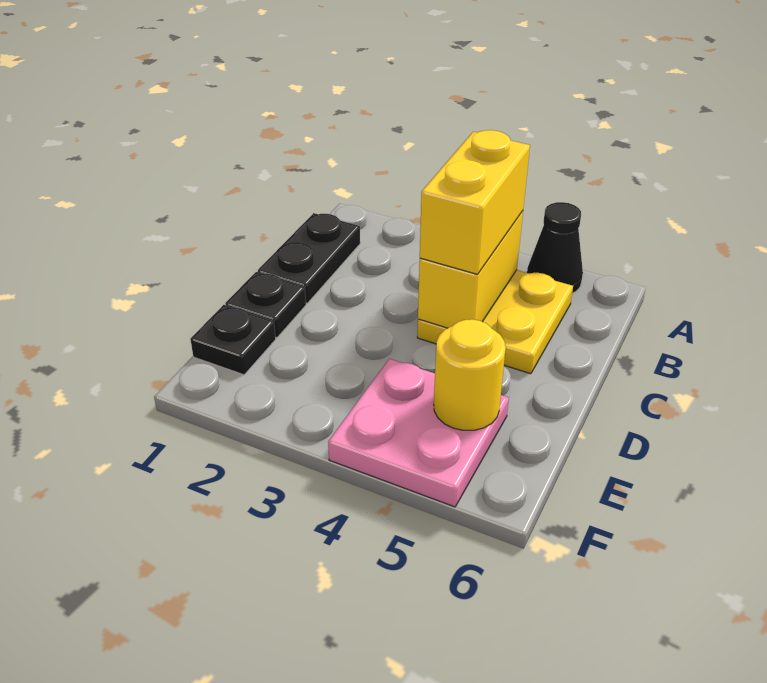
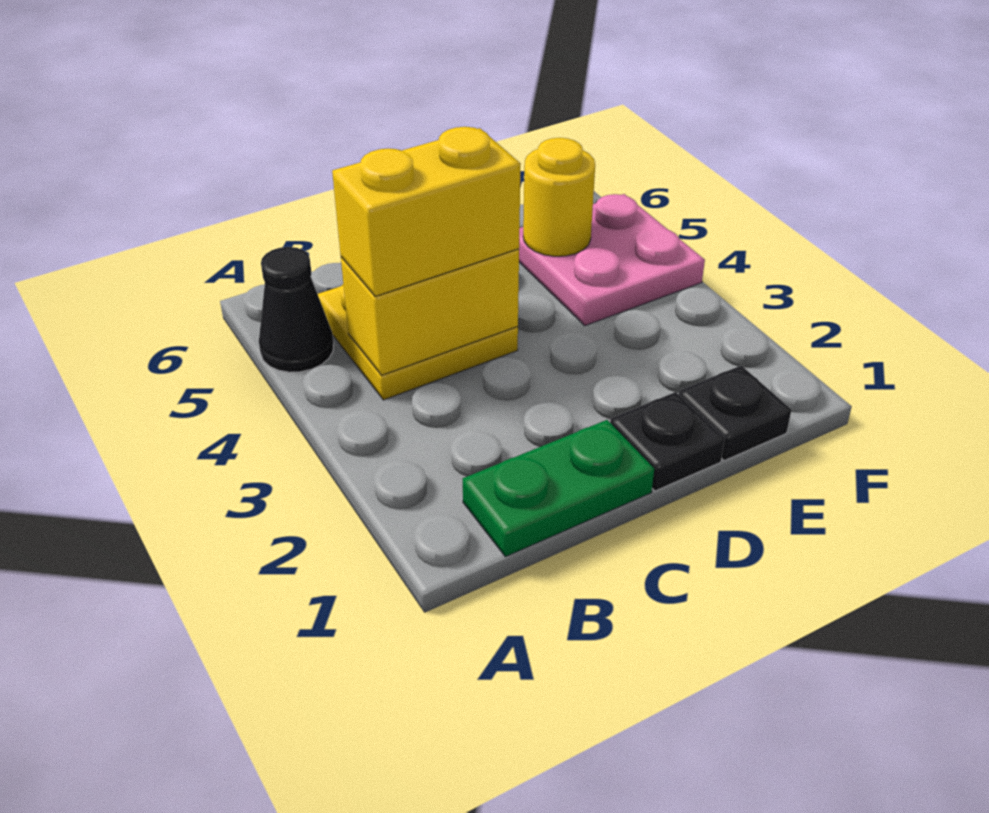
black plate B1:C1 level 1 -> green plate B1:C1 level 1

